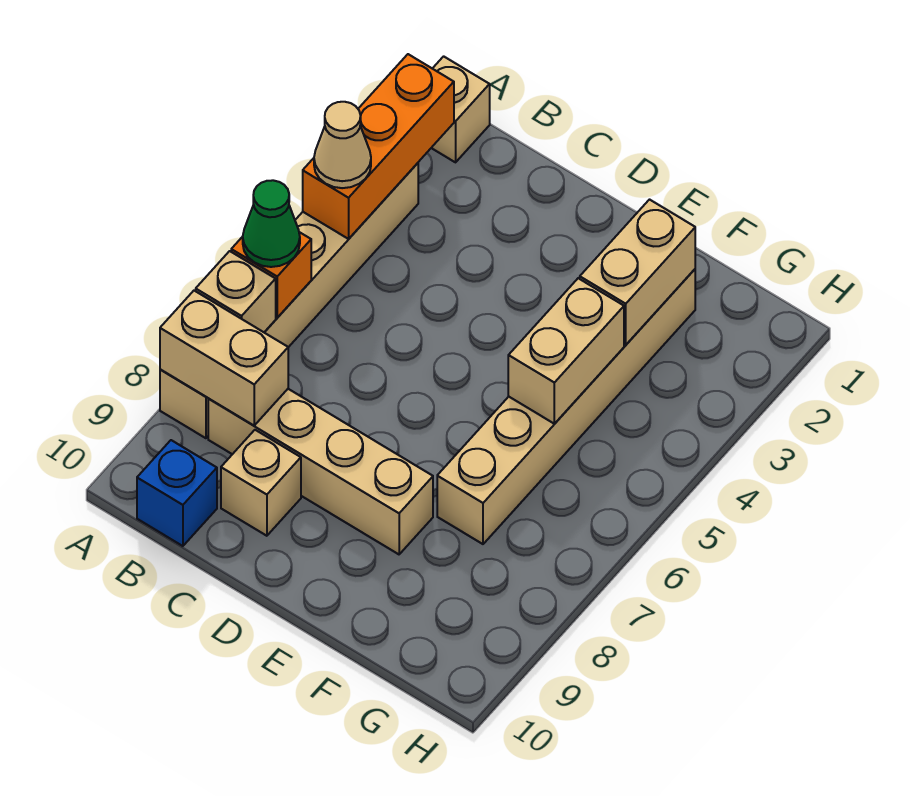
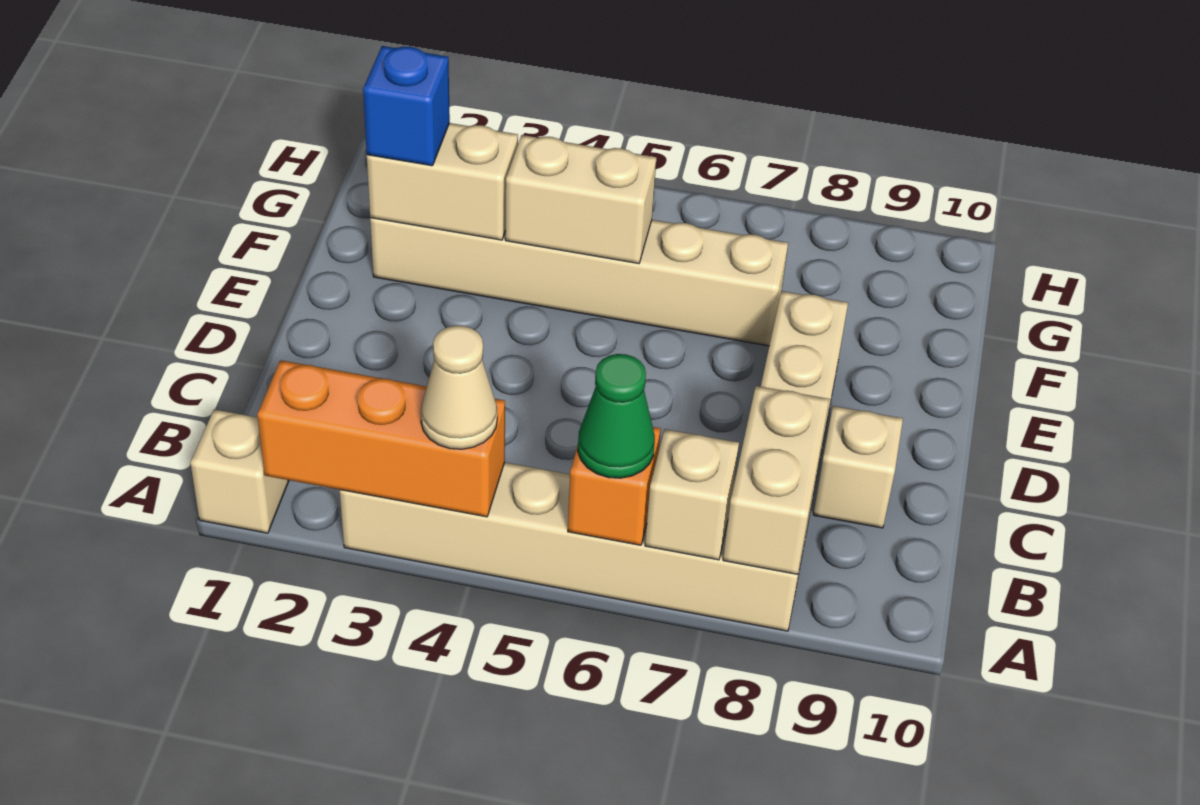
blue brick B10 level 1 -> blue brick F2 level 3

